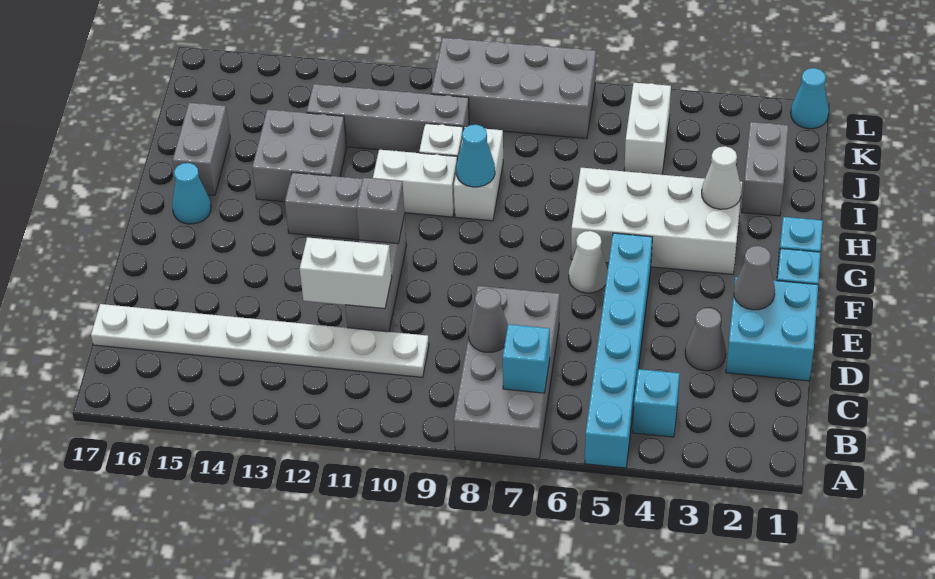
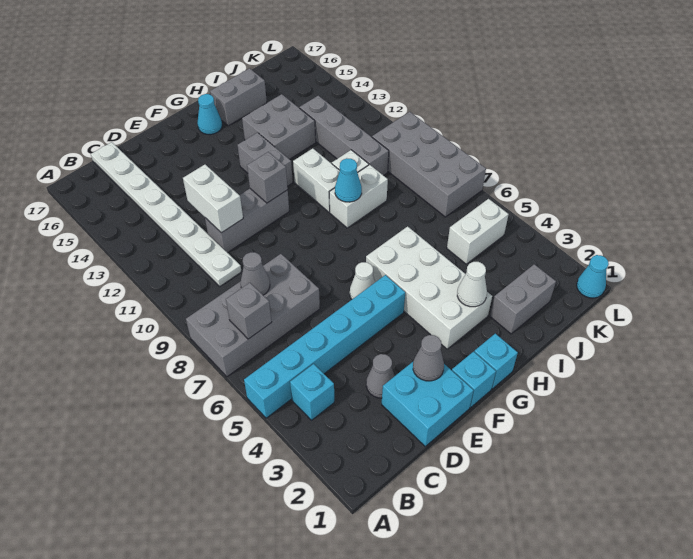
cyan brick B7 level 2 -> grey brick B7 level 2

